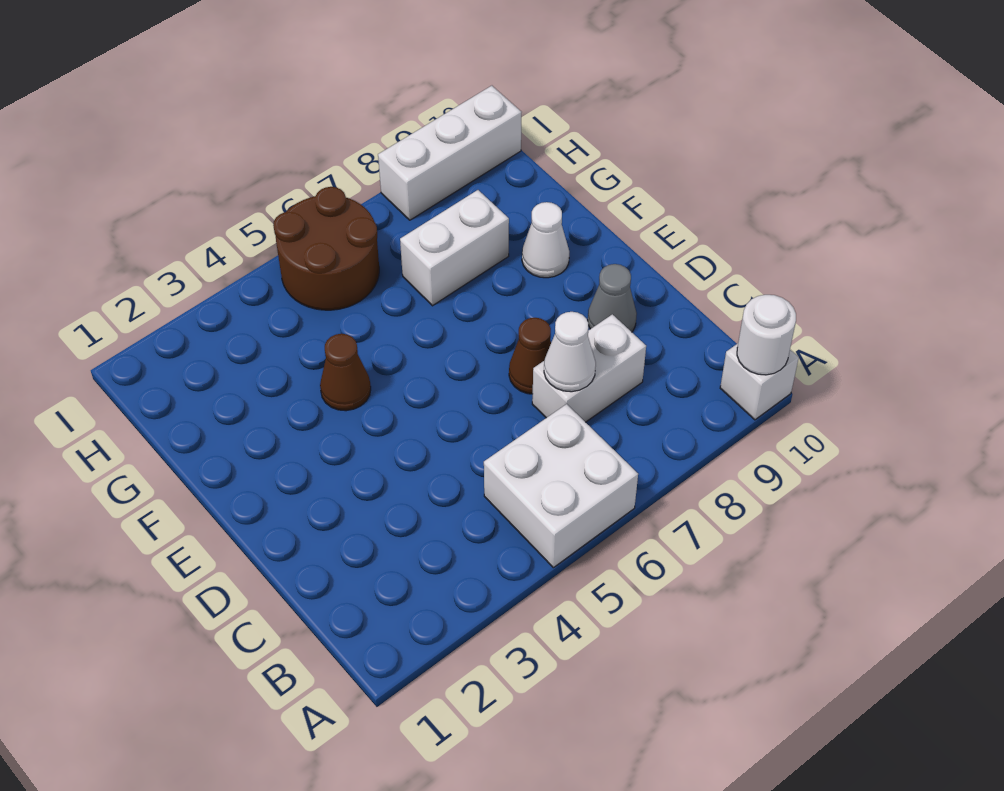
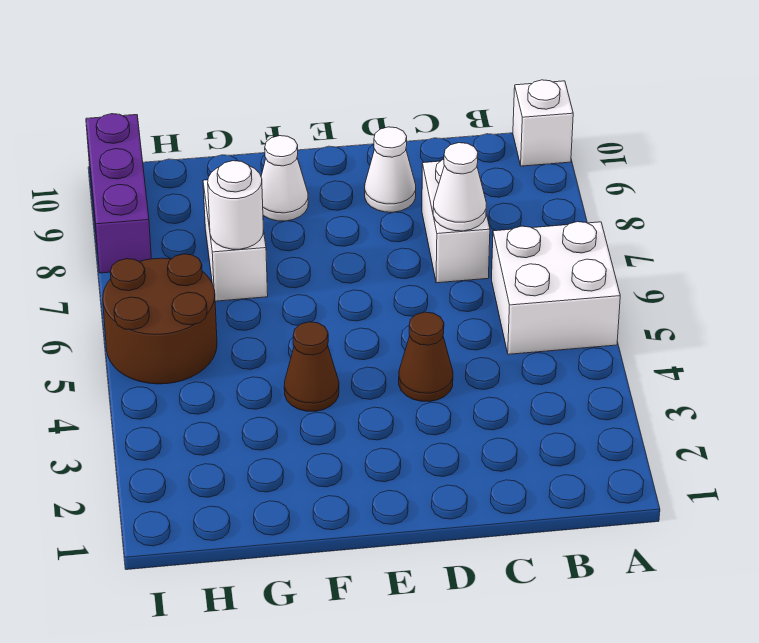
white round brick A10 level 2 -> white round brick G7 level 2
brown cone D7 level 1 -> brown cone D4 level 1
grey cone D9 level 1 -> white cone D9 level 1
white brick I8:I10 level 1 -> purple brick I8:I10 level 1

